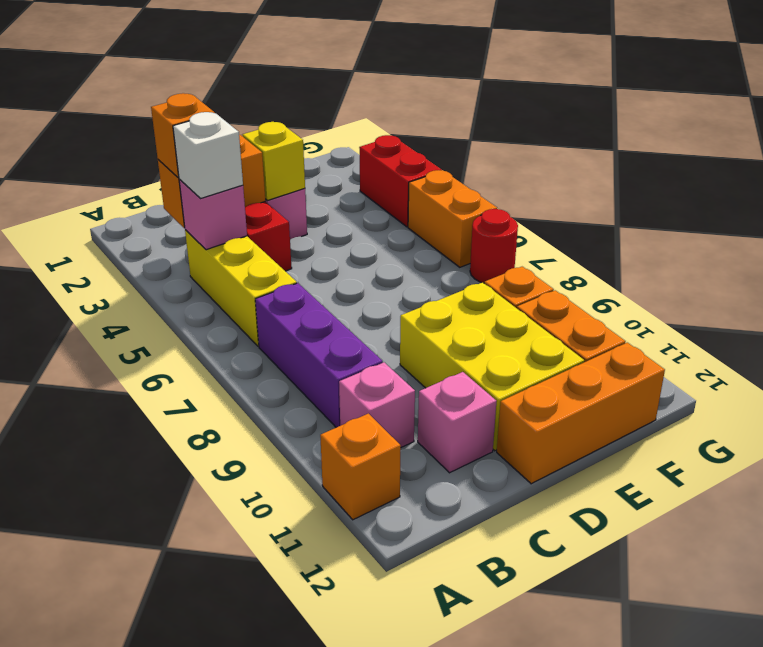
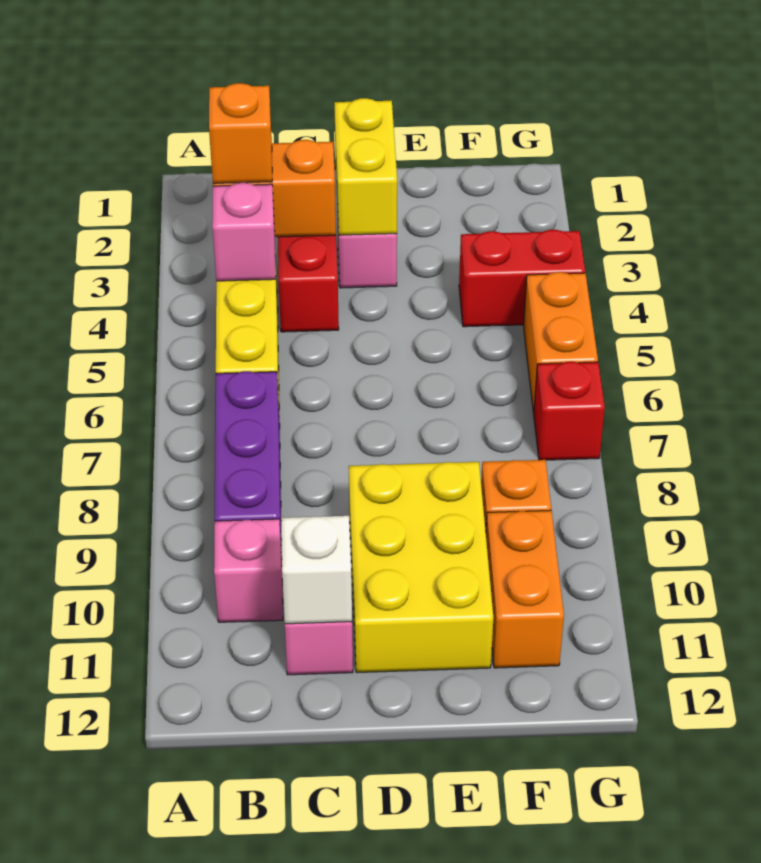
orange brick A11 level 1 -> none
white brick B4 level 3 -> white brick C11 level 2
yellow brick D3 level 2 -> yellow brick D2:D3 level 2
orange brick D12:F12 level 1 -> none
red brick G3:G4 level 1 -> red brick F4:G4 level 1
red round brick G7 level 1 -> red brick G7 level 1

